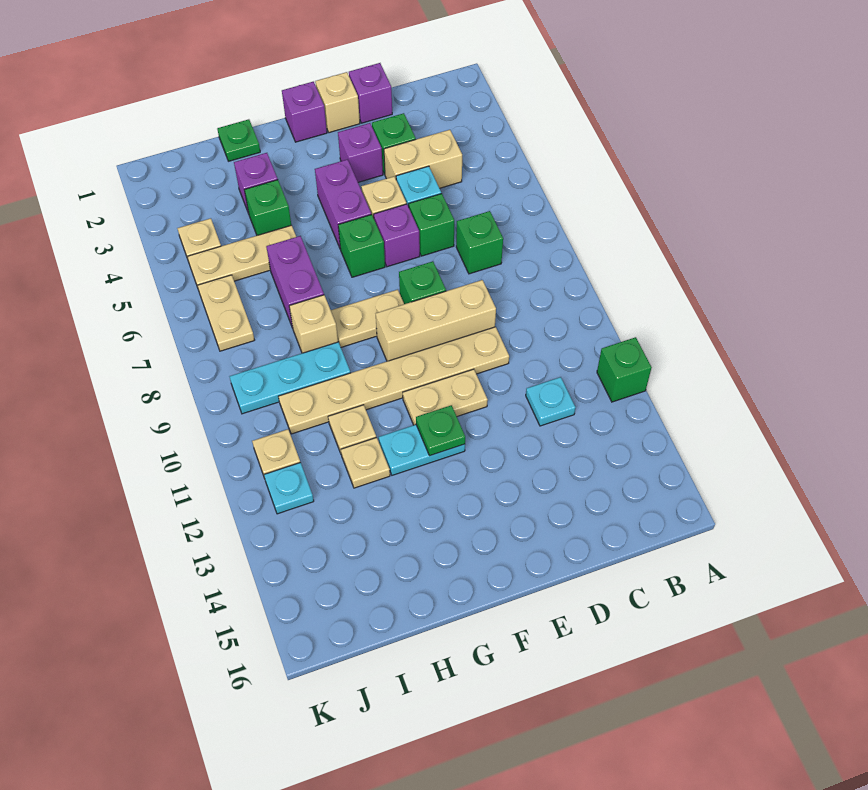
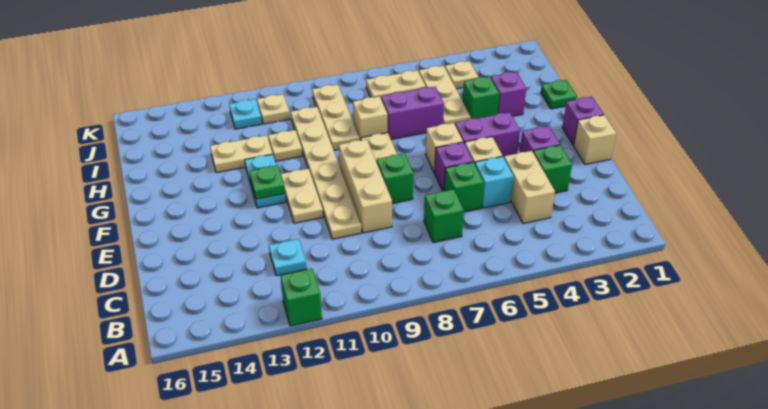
purple brick D1 level 1 -> none
green brick F6 level 1 -> tan brick F6 level 1
cyan plate H9:J9 level 1 -> tan plate H9:J9 level 1
tan plate H12 level 1 -> tan plate H12:H13 level 1

